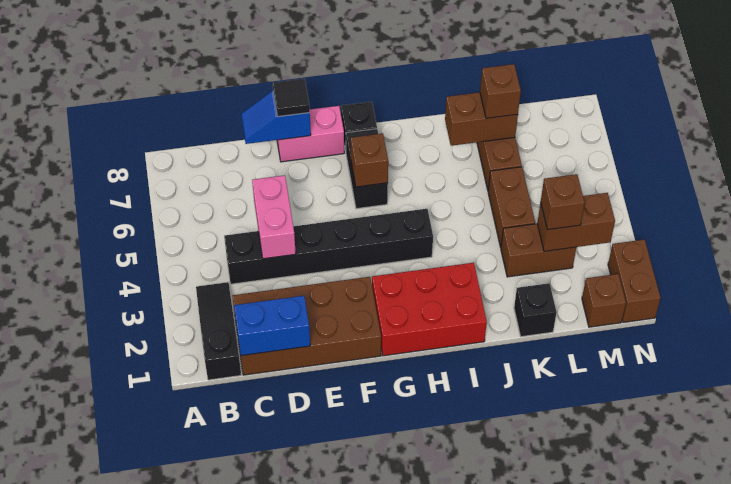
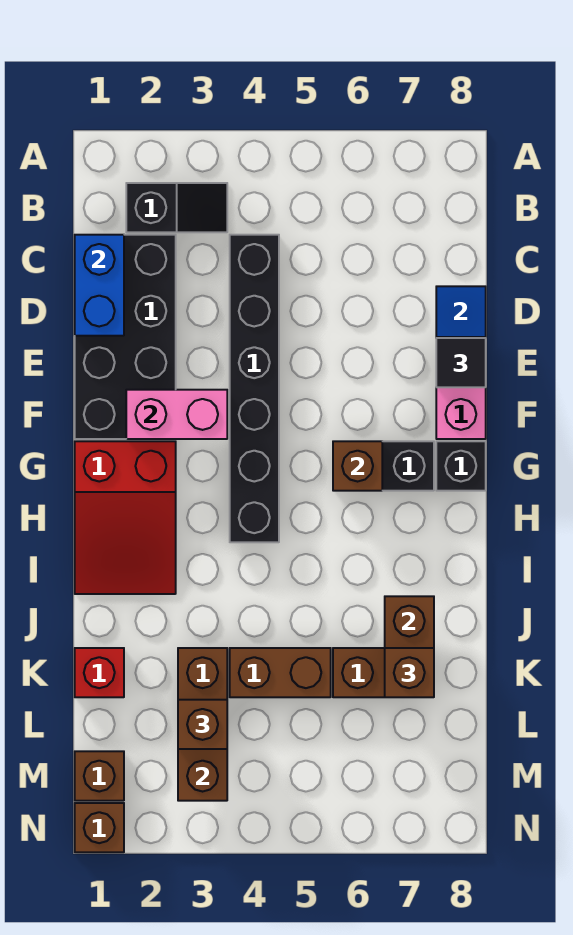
black slope B1:B3 level 1 top 1 -> black slope B2:B3 level 1 top 2
brown brick C1:F2 level 1 -> black brick C1:F2 level 1
pink brick D4:D5 level 2 -> pink brick F2:F3 level 2
red brick G1:I2 level 1 -> red slope G1:I2 level 1 top G
black brick K1 level 1 -> red brick K1 level 1
brown brick N1:N2 level 1 -> brown brick N1 level 1

